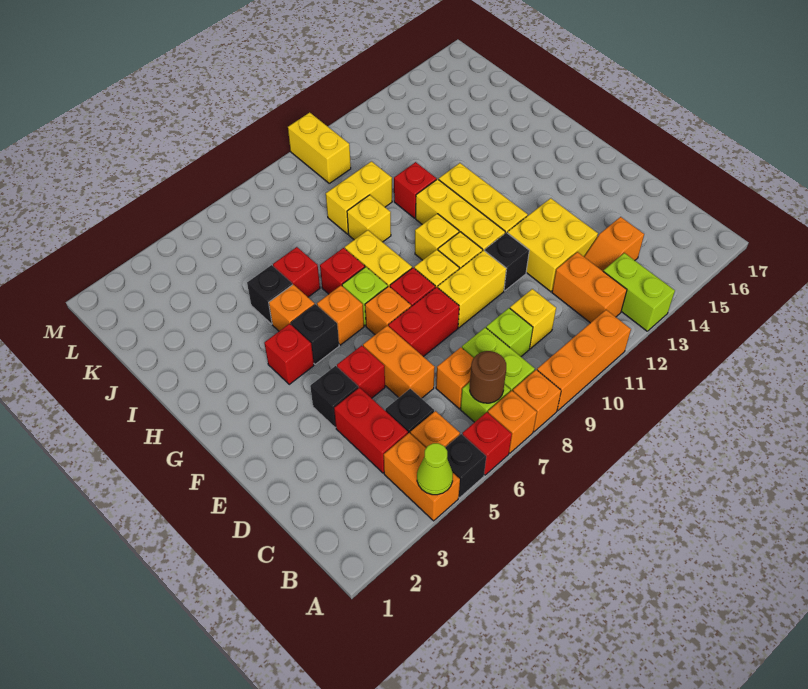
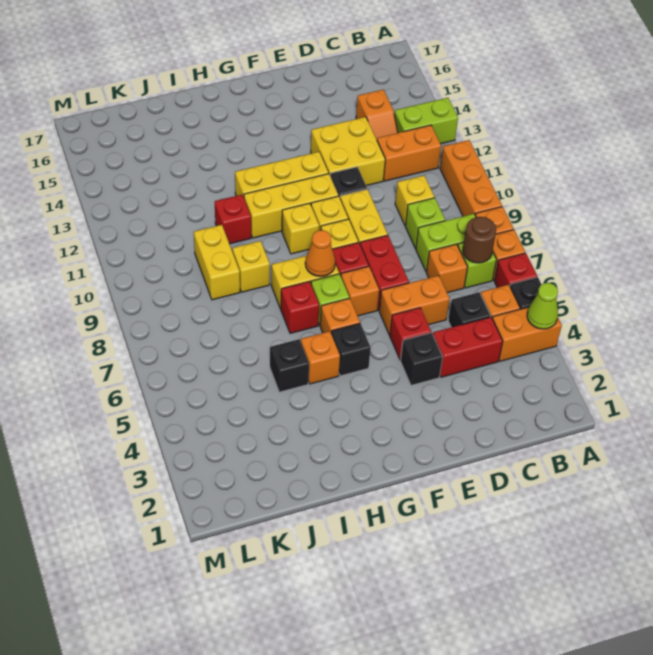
red brick G4 level 1 -> none
none -> orange cone G8 level 2
red brick I6 level 1 -> none
yellow brick L10:M10 level 1 -> none

